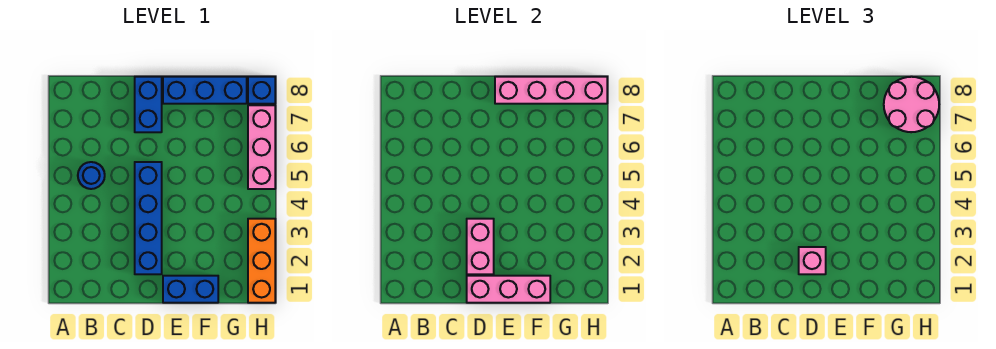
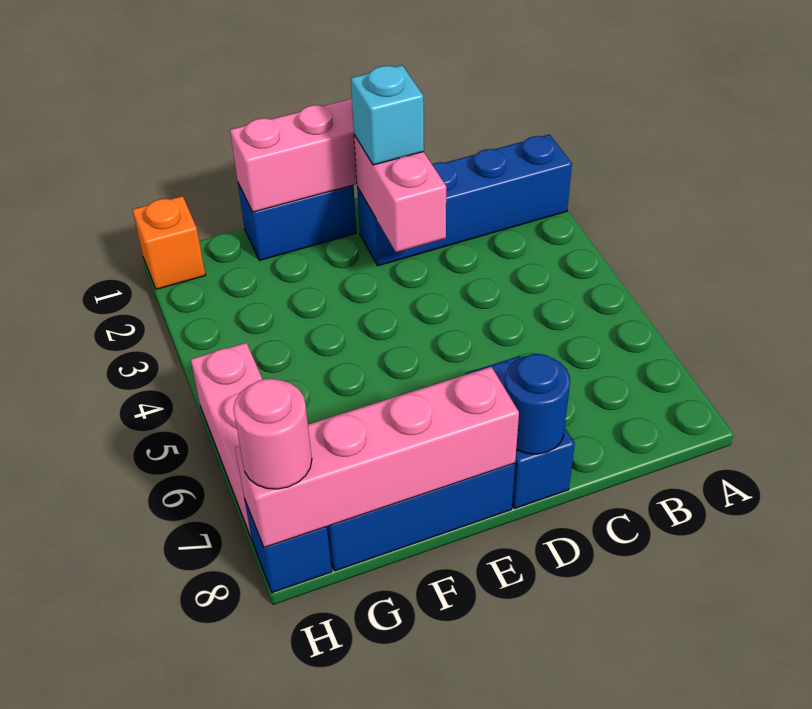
blue round brick B5 level 1 -> blue round brick D8 level 2
blue brick D2:D5 level 1 -> blue brick A2:D2 level 1
pink brick D2 level 3 -> cyan brick D2 level 3
pink round brick G7:H8 level 3 -> pink round brick H8 level 3
orange brick H1:H3 level 1 -> orange brick H1 level 1

